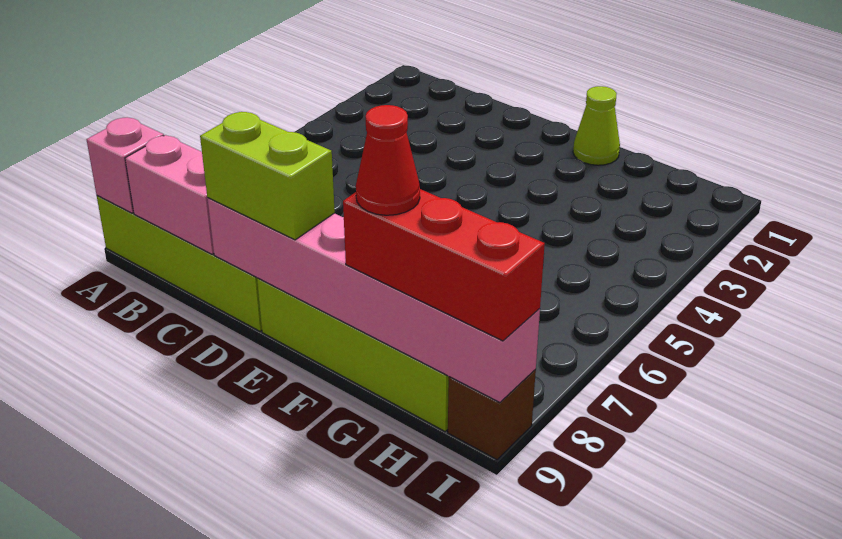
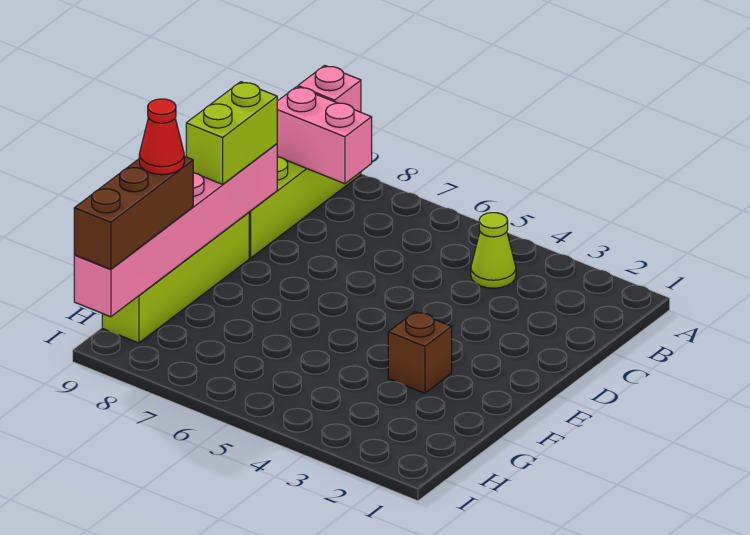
pink brick B9:C9 level 2 -> pink brick B8:B9 level 2
lime cone F1 level 1 -> lime cone B4 level 1
red brick G9:I9 level 3 -> brown brick G9:I9 level 3
brown brick I9 level 1 -> brown brick F3 level 1

